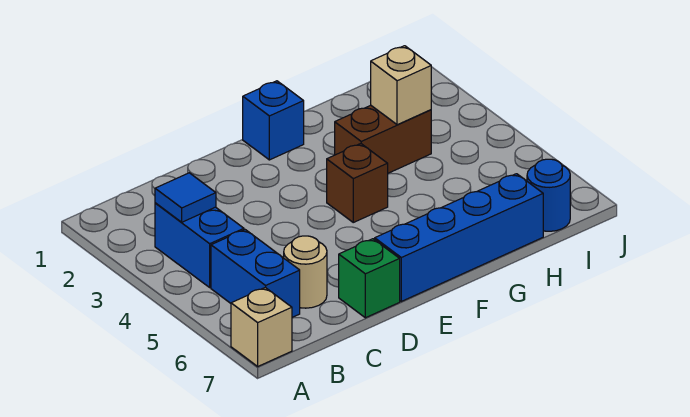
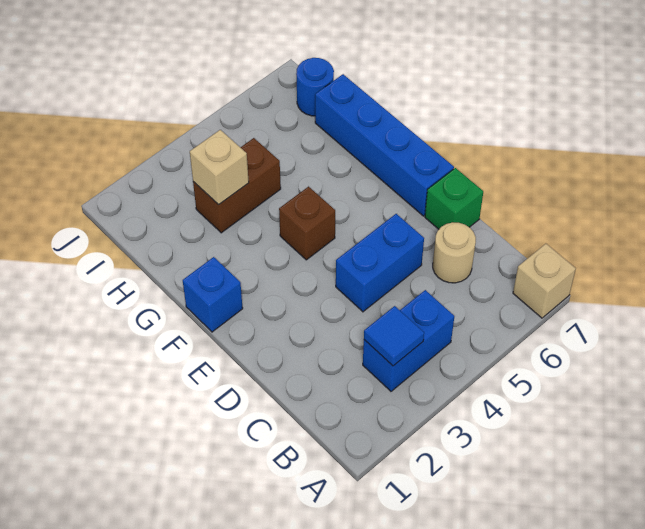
blue brick B5:B6 level 1 -> blue brick D4:D5 level 1
brown brick G3:H3 level 1 -> brown brick H3:H4 level 1

